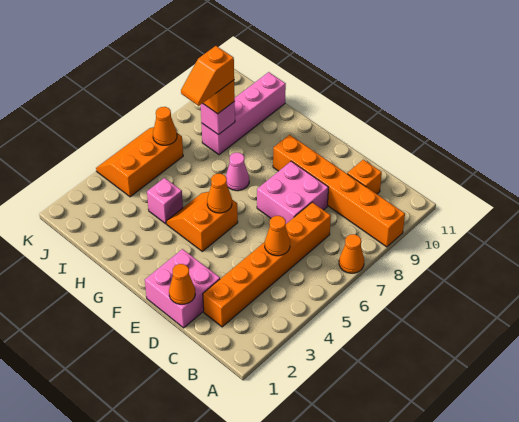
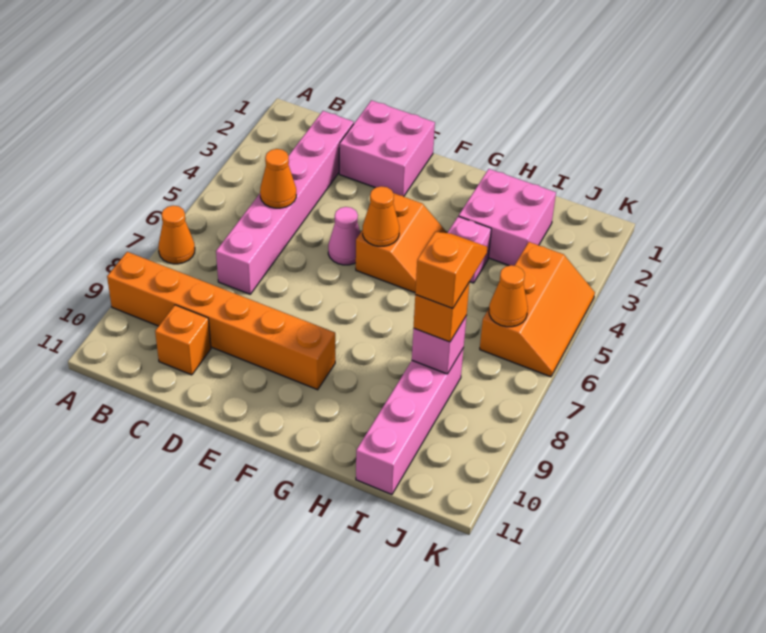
orange brick C2:C7 level 1 -> pink brick C2:C7 level 1
orange cone D1 level 2 -> none
pink brick D7:E8 level 1 -> pink brick H2:I3 level 1
pink cone G7 level 1 -> pink cone E5 level 1

